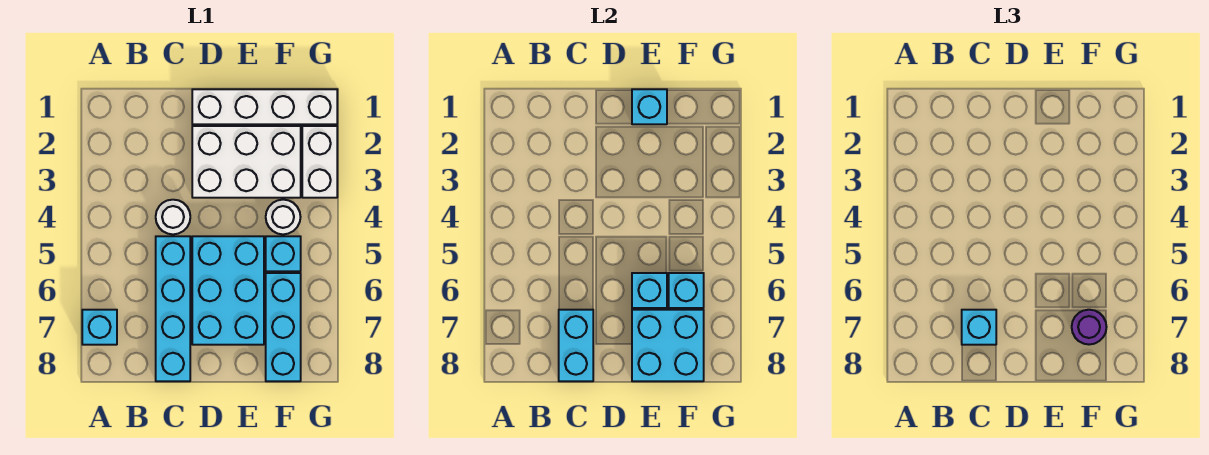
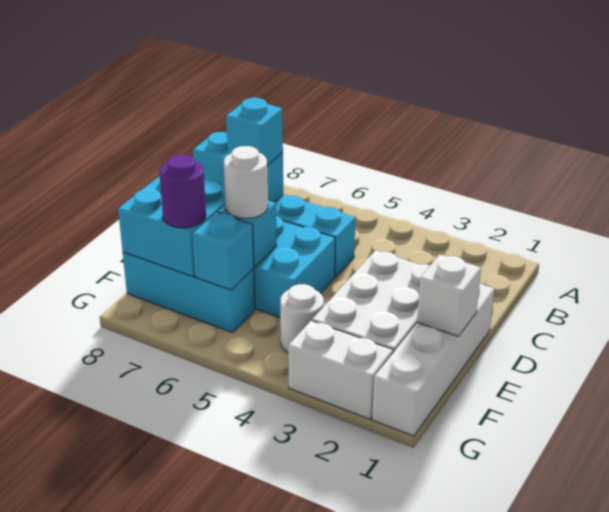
cyan brick A7 level 1 -> none
white round brick C4 level 1 -> white round brick E6 level 3
cyan brick E1 level 2 -> white brick E1 level 2
cyan brick F5 level 1 -> none

